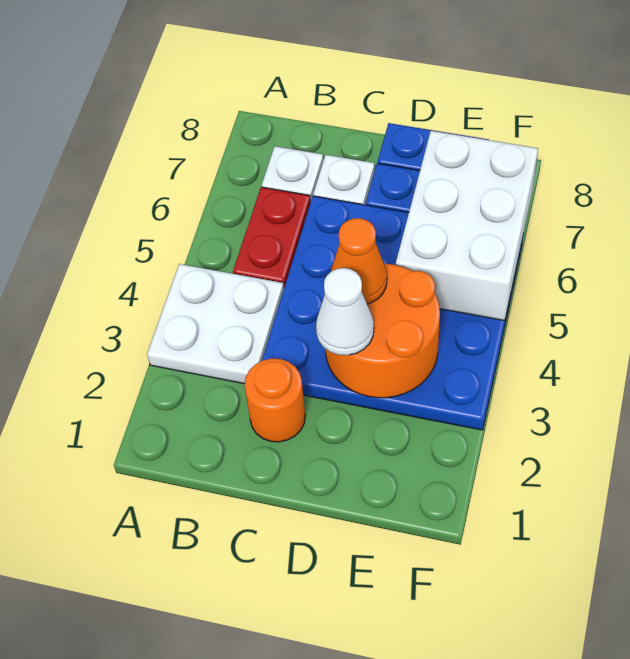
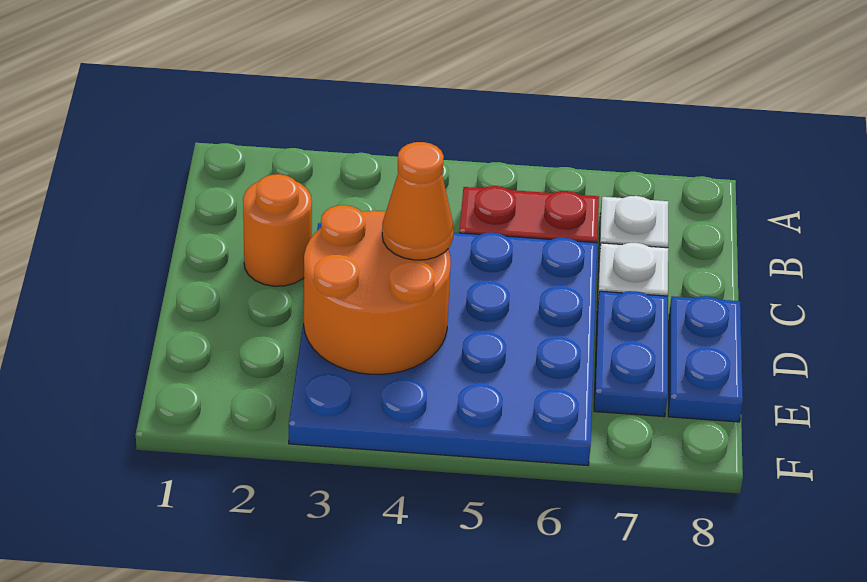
white plate A3:B4 level 1 -> none
white cone D3 level 3 -> none
white brick E5:F7 level 2 -> none

